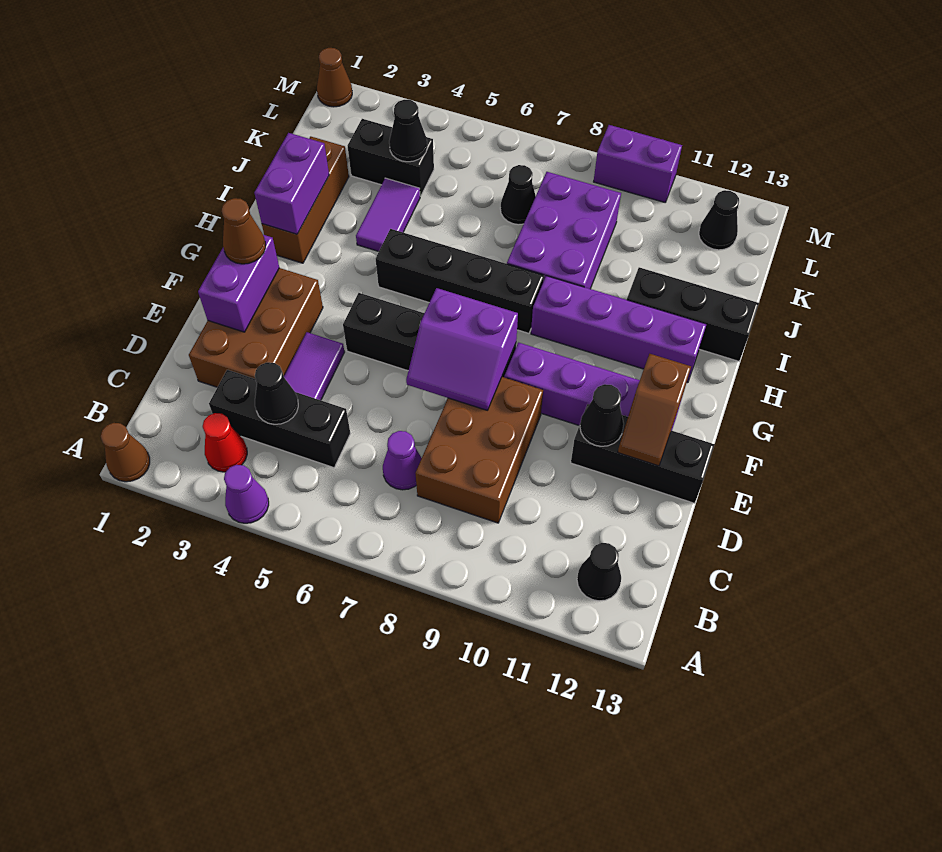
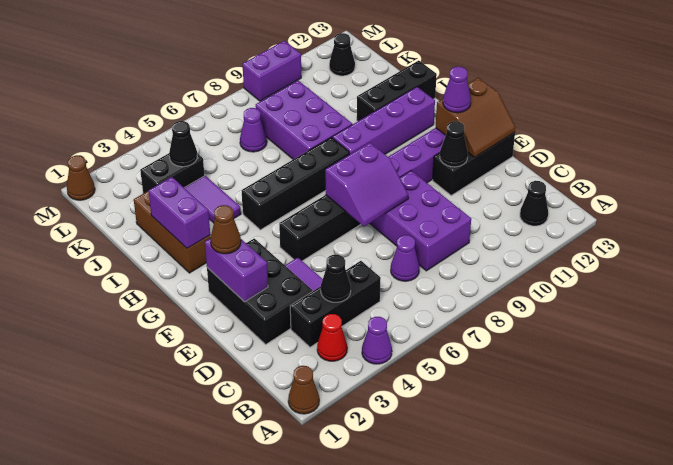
brown brick C8:E9 level 1 -> purple brick C8:E9 level 1
brown brick D2:F3 level 1 -> black brick D2:F3 level 1
brown slope E12:F12 level 2 top F -> brown slope E12:F13 level 2 top F
none -> purple cone F12 level 3
black cone K7 level 1 -> purple cone K7 level 1

